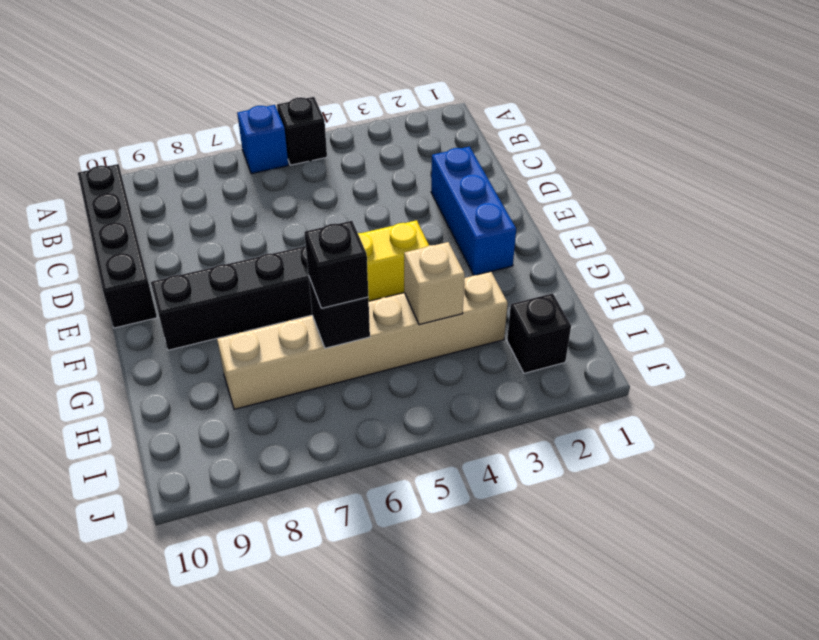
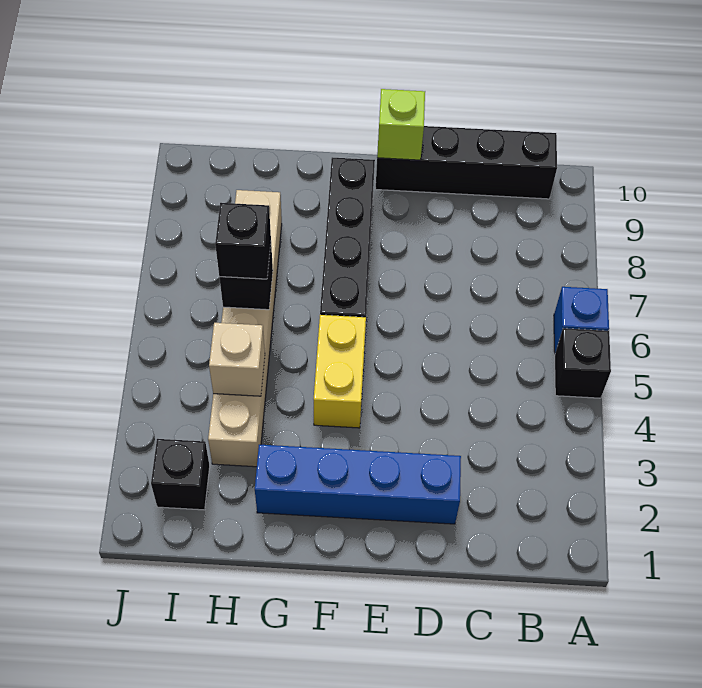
blue brick D2:F2 level 1 -> blue brick D2:G2 level 1
none -> lime brick E10 level 2

